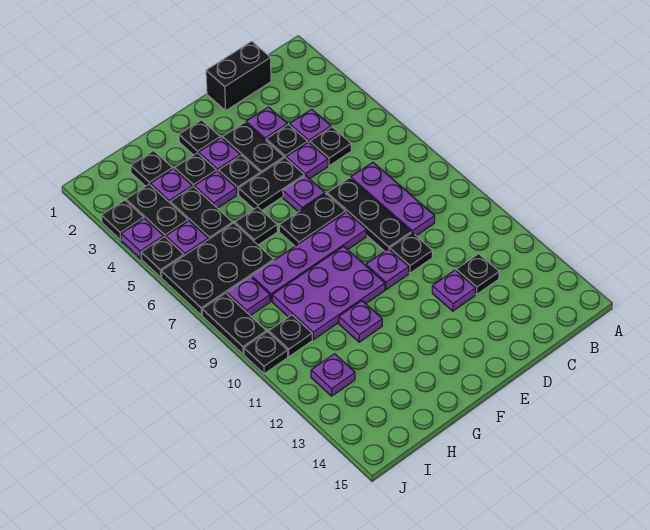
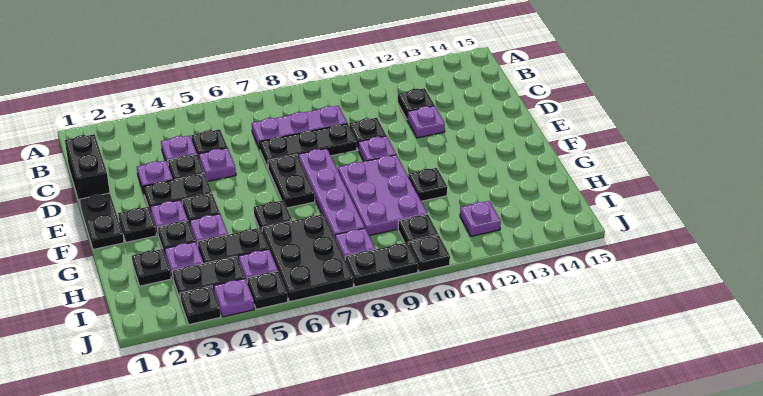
black plate E5:F5 level 1 -> black plate E1:F1 level 1
purple plate E6 level 1 -> none
purple plate G11 level 1 -> black plate G11 level 1

